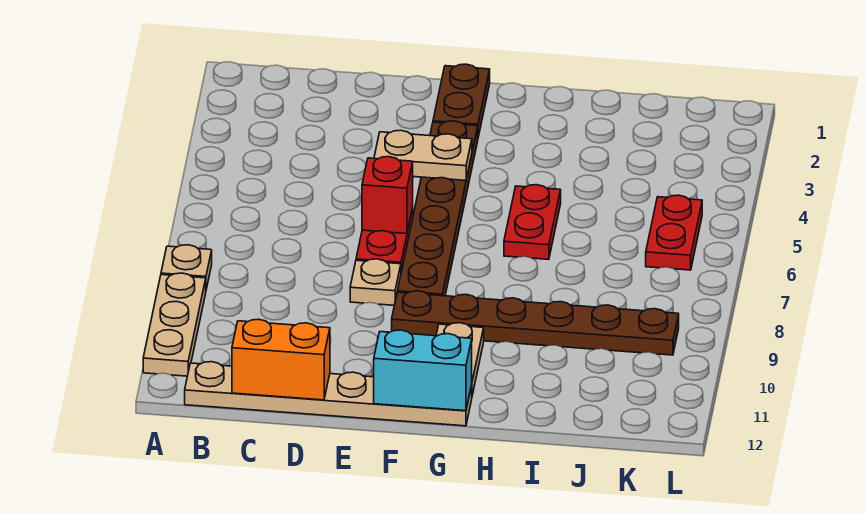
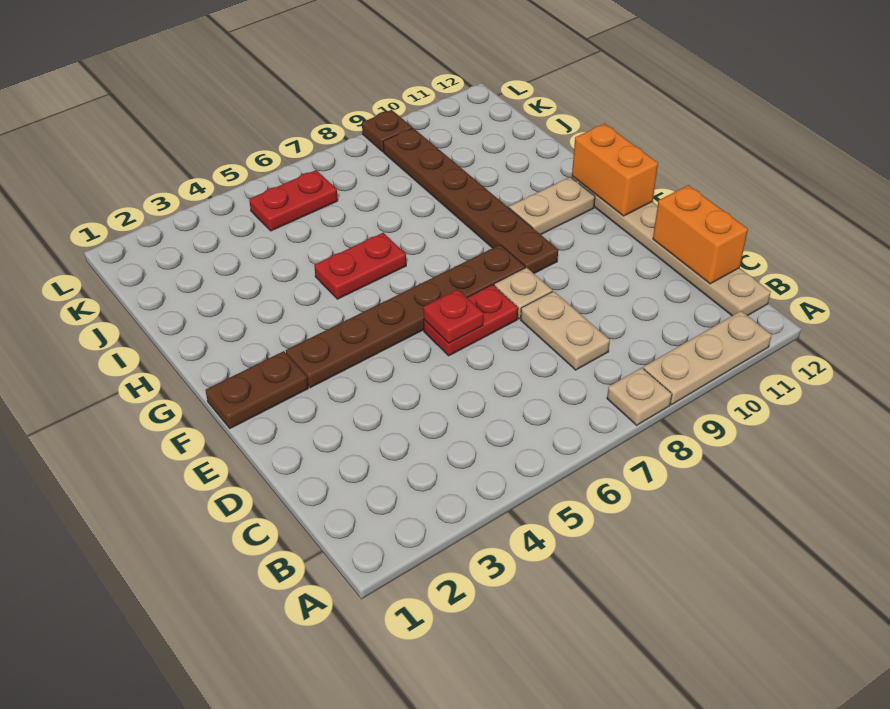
tan plate E4:F4 level 2 -> tan plate C8:D8 level 1
red brick E6 level 2 -> red plate E6 level 2
cyan brick F12:G12 level 2 -> orange brick F12:G12 level 2
none -> brown plate L9 level 1

